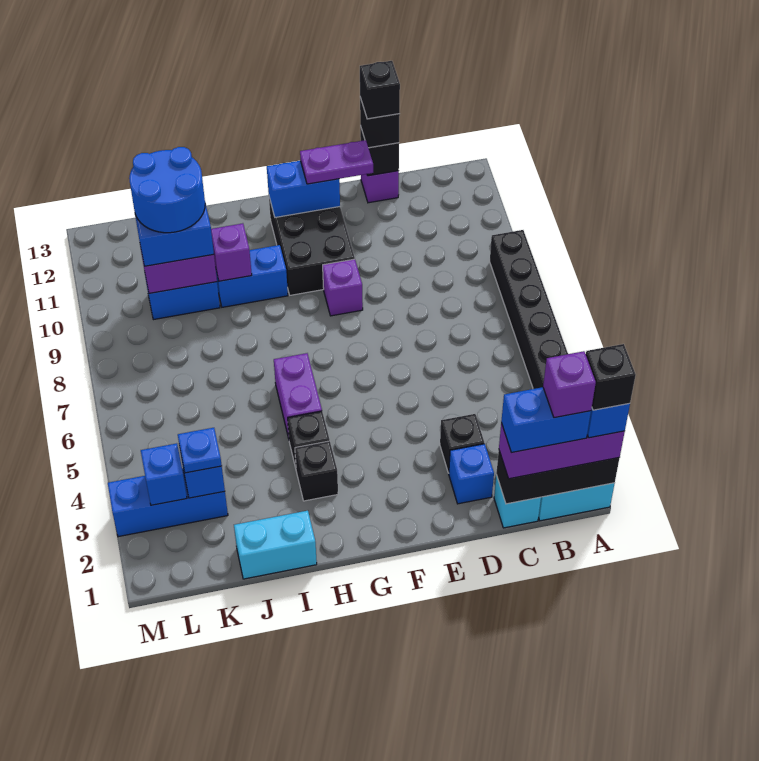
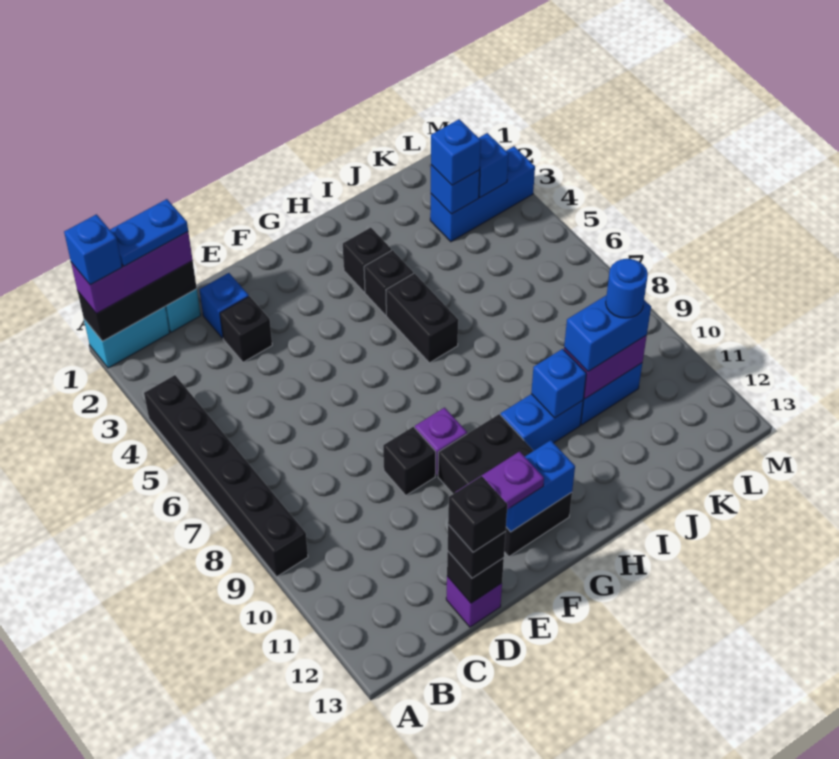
black brick A1 level 5 -> black brick E9 level 1
blue brick B1:C1 level 4 -> blue plate B1:C1 level 4
purple brick B1 level 5 -> none
purple brick H5:H6 level 1 -> black brick H5:H6 level 1
cyan brick I1:J1 level 1 -> none
purple brick I10 level 2 -> blue brick I10 level 2
blue round brick J10:K11 level 4 -> blue round brick K10 level 4
blue plate K3 level 3 -> blue brick K3 level 3

